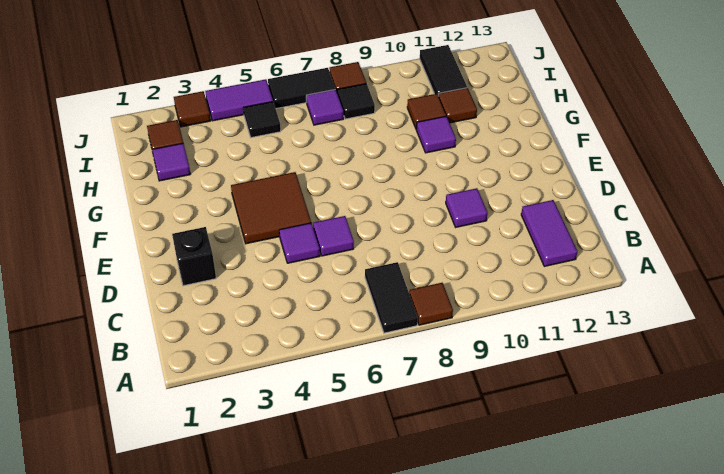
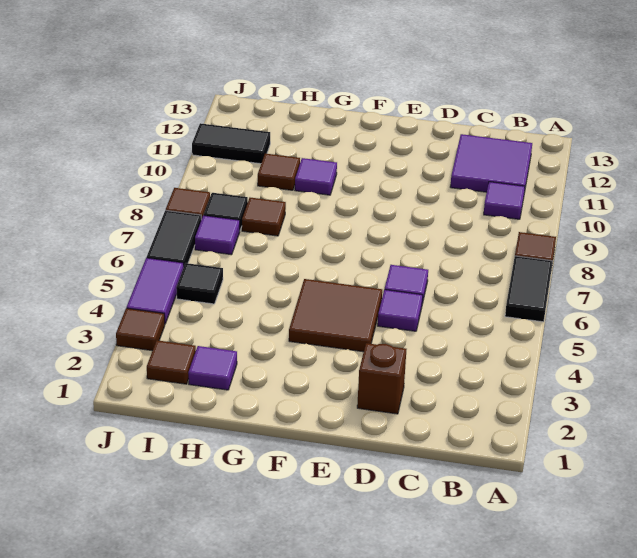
black tile A7:B7 level 1 -> black tile A6:A7 level 1
purple tile B12:C12 level 1 -> purple tile B11:C12 level 1
black brick D2 level 1 -> brown brick D2 level 1
purple tile D10 level 1 -> purple tile B10 level 1
brown tile H11 level 1 -> brown tile H8 level 1

